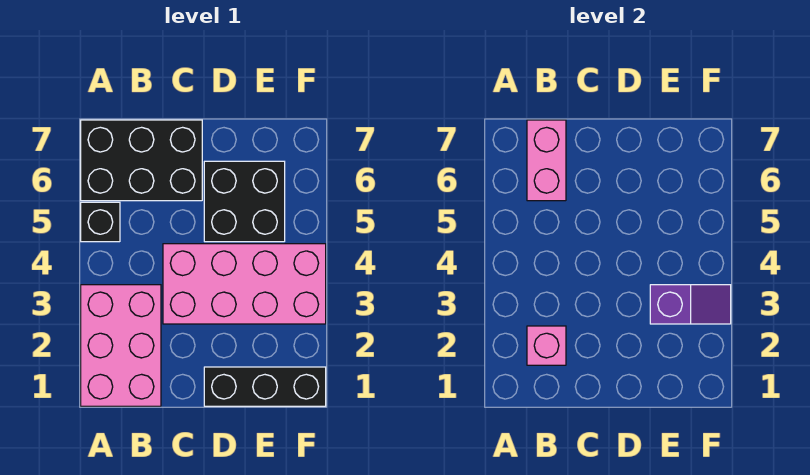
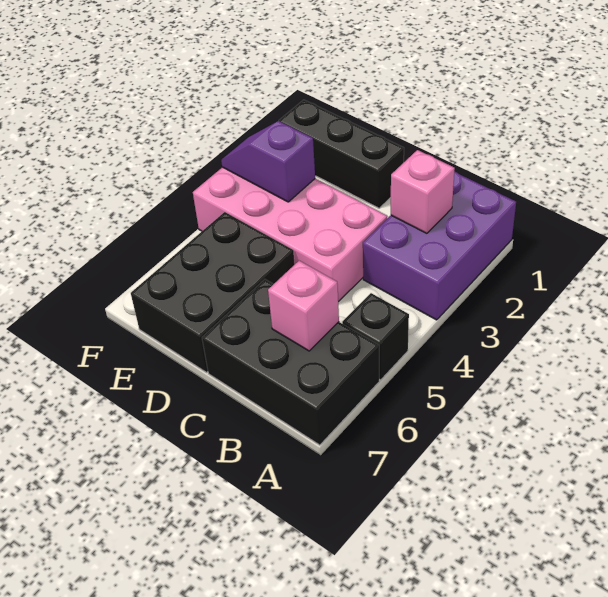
pink brick A1:B3 level 1 -> purple brick A1:B3 level 1
pink brick B6:B7 level 2 -> pink brick B6 level 2
black brick D5:E6 level 1 -> black brick D5:E7 level 1

